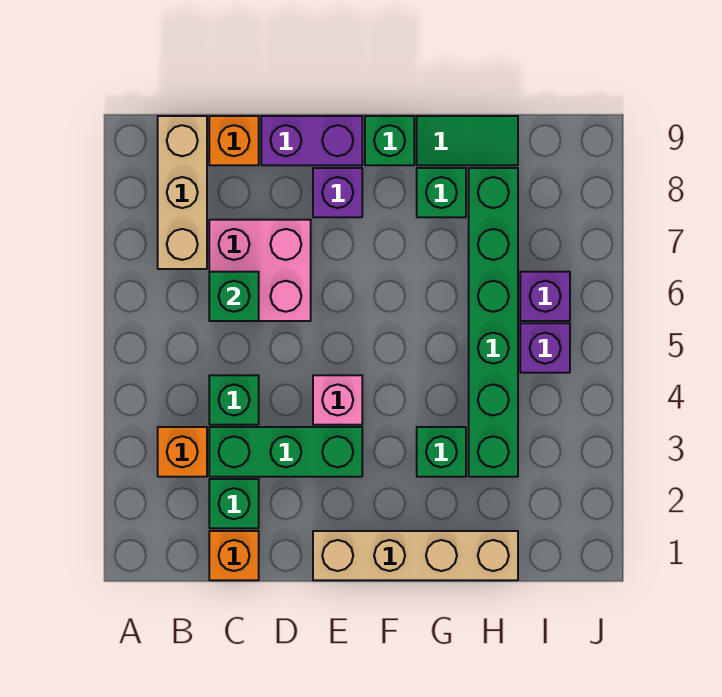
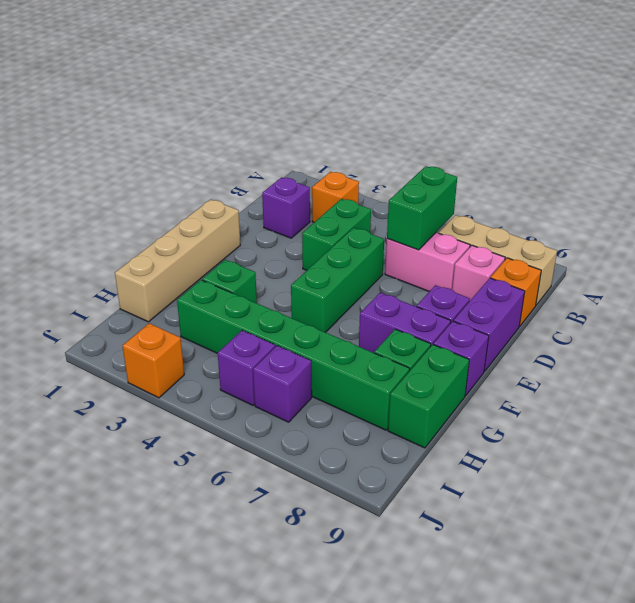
orange brick C1 level 1 -> orange brick J3 level 1
green brick C2 level 1 -> purple brick C2 level 1
green brick C3:E3 level 1 -> green brick D5:F5 level 1
green brick C4 level 1 -> green brick C4:D4 level 1
pink brick C6:D7 level 1 -> pink brick C6:C7 level 1
green brick C6 level 2 -> green brick B6:C6 level 2
pink brick E4 level 1 -> pink brick C8 level 1
none -> purple brick F7:F8 level 1
green brick F9 level 1 -> purple brick F9 level 1
green tile G9:H9 level 1 -> green brick G9:H9 level 1

